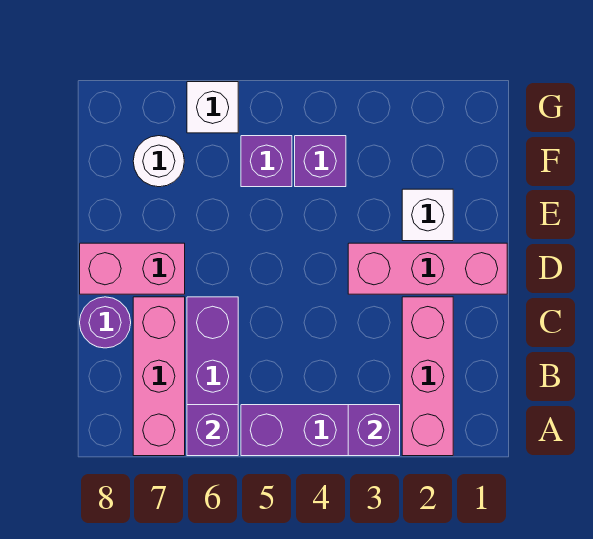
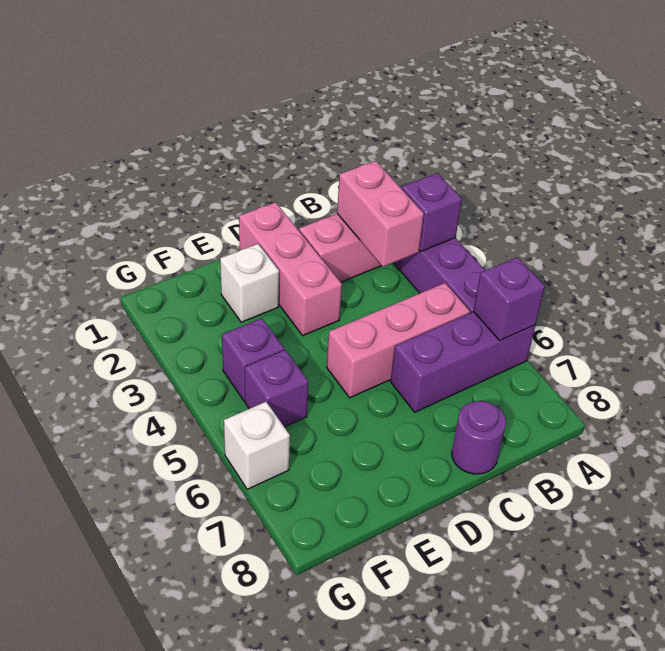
pink brick A7:C7 level 1 -> pink brick B5:D5 level 1
pink brick D7:D8 level 1 -> pink brick B2:B3 level 2
white round brick F7 level 1 -> none

